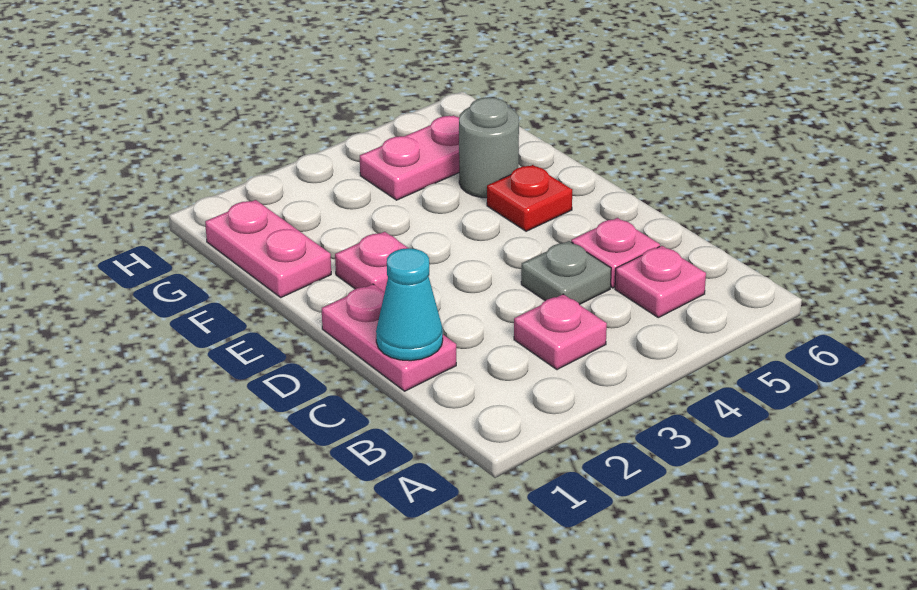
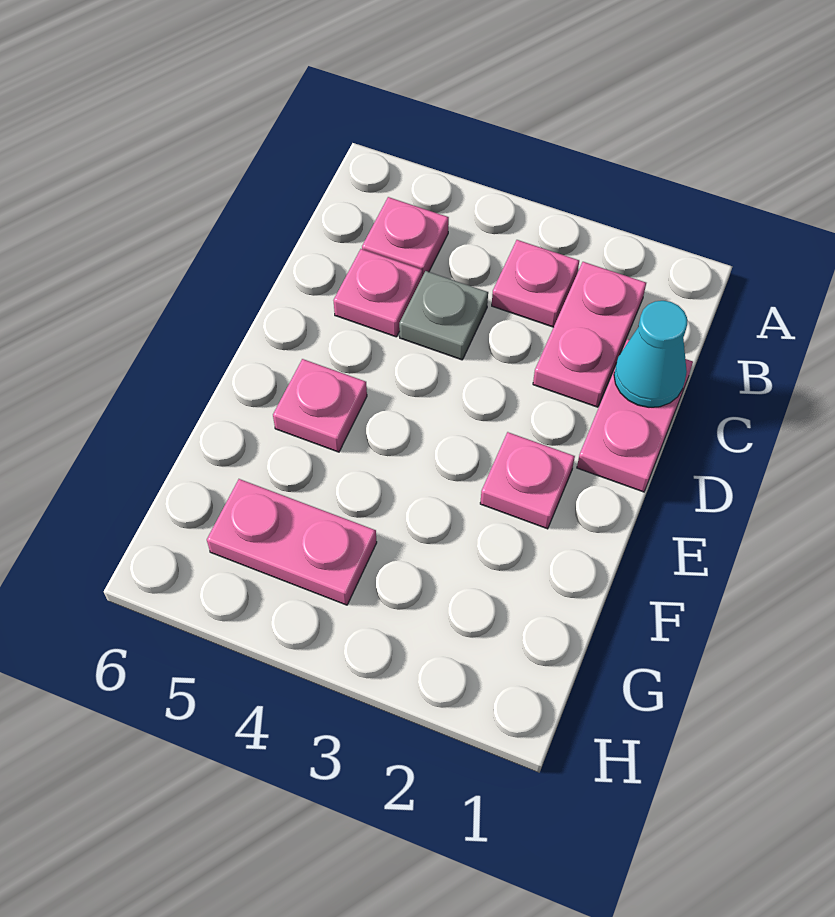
red plate E5 level 1 -> pink plate E5 level 1
pink plate F1:G1 level 1 -> pink plate B2:C2 level 1
grey round brick F5 level 1 -> none

